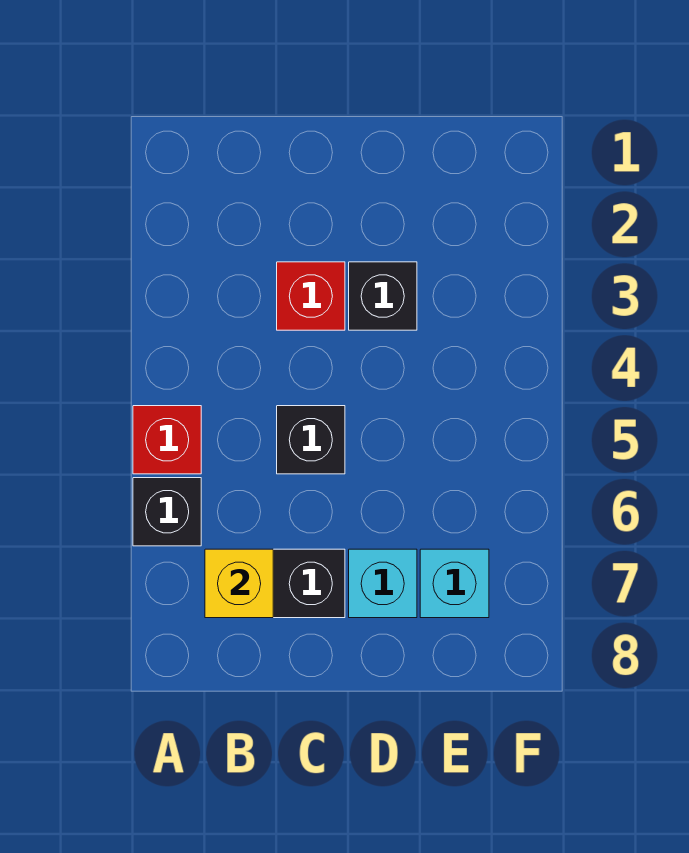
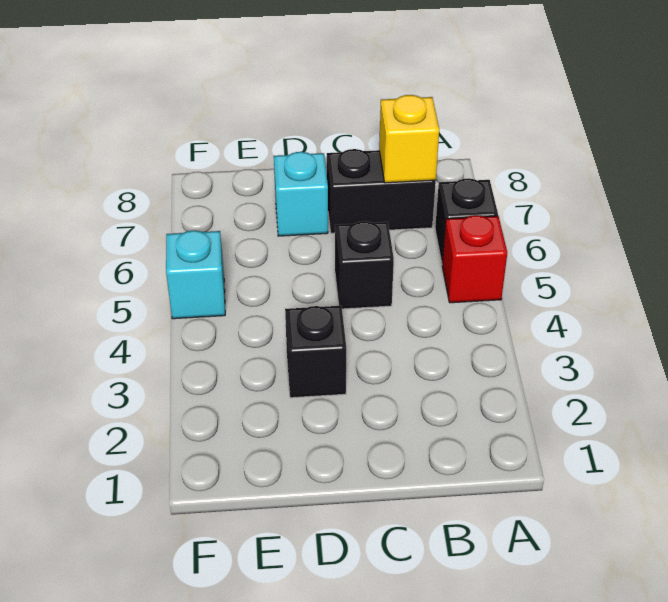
red brick C3 level 1 -> none
cyan brick E7 level 1 -> cyan brick F5 level 1

